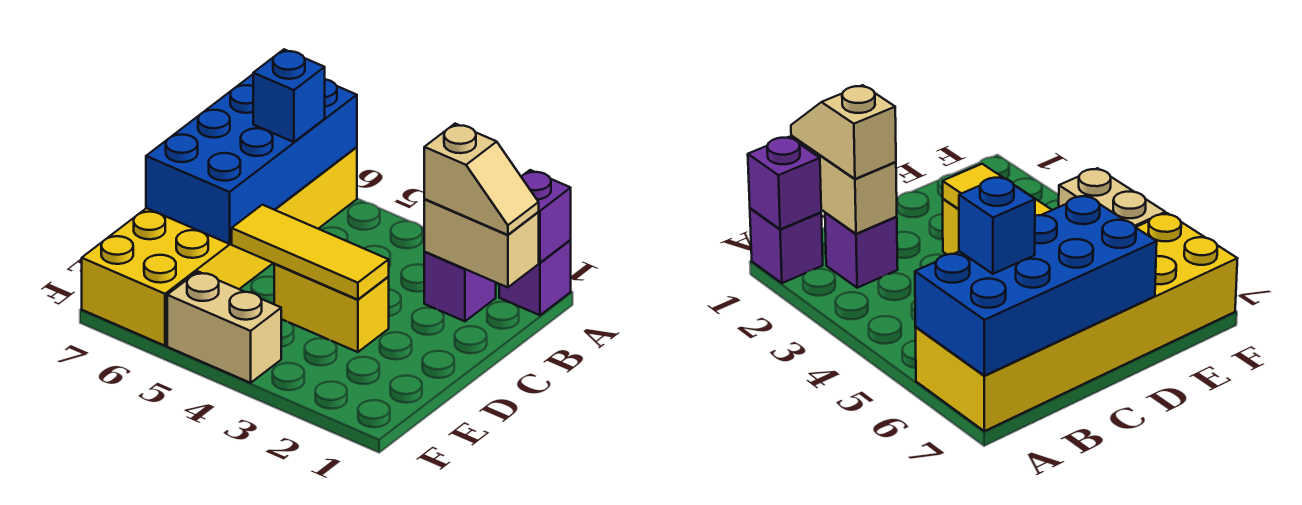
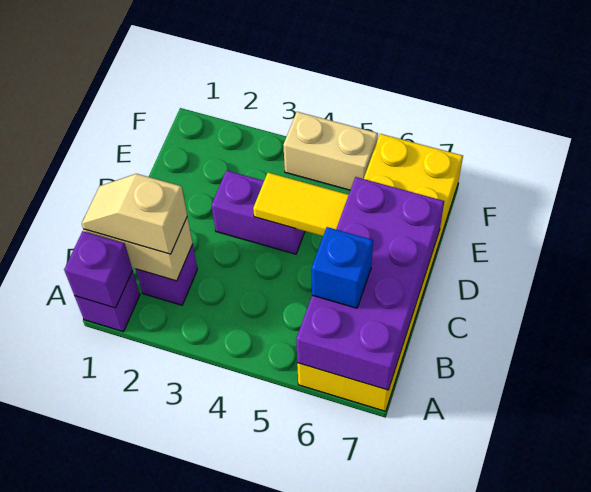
blue brick A6:D7 level 2 -> purple brick A6:D7 level 2
yellow brick D3:D4 level 1 -> purple brick D3:D4 level 1
yellow tile D3:D5 level 2 -> yellow tile D4:D5 level 2

